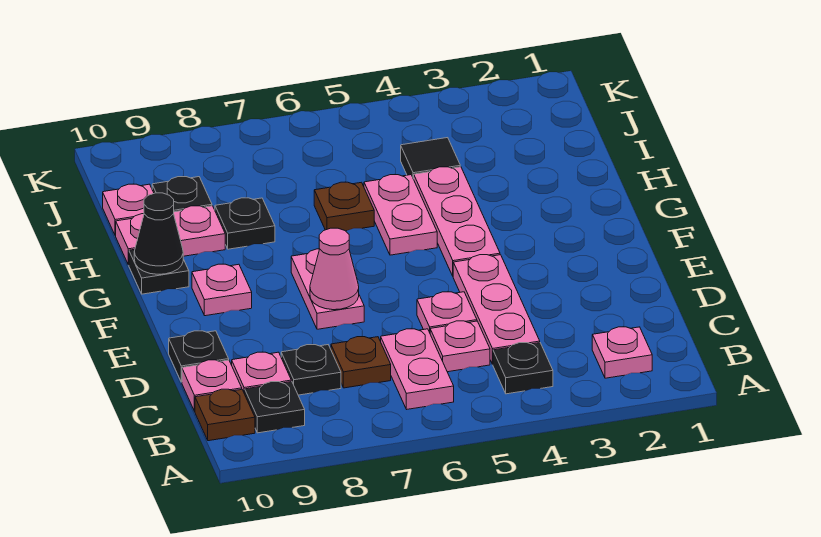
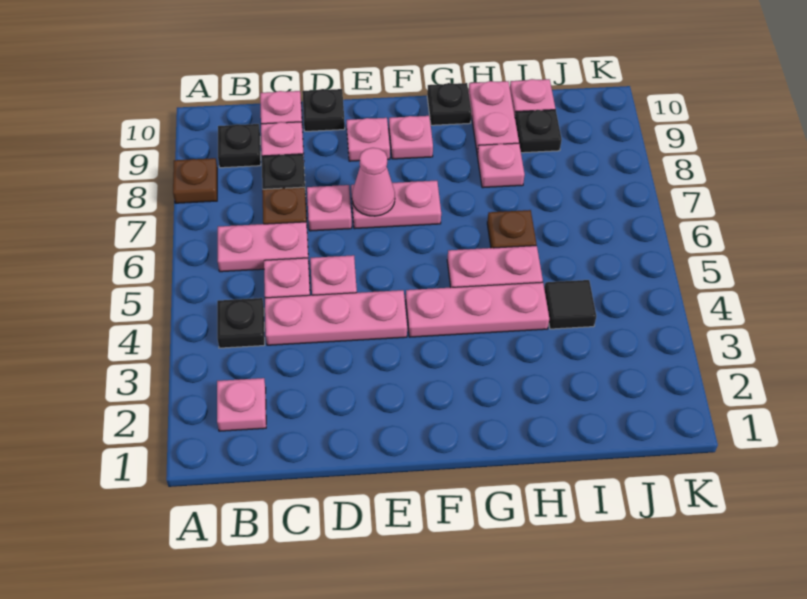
brown plate B10 level 1 -> brown plate A8 level 1
none -> pink plate D7 level 1
none -> pink plate E9 level 1
black cone G10 level 2 -> none
black plate H8 level 1 -> pink plate H8 level 1

